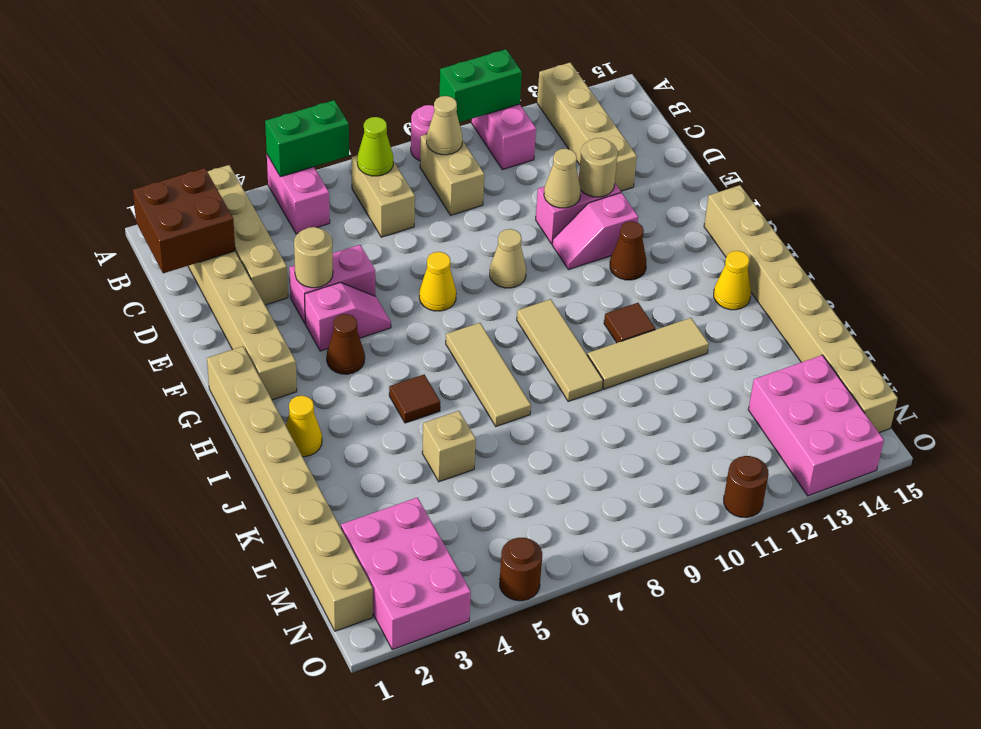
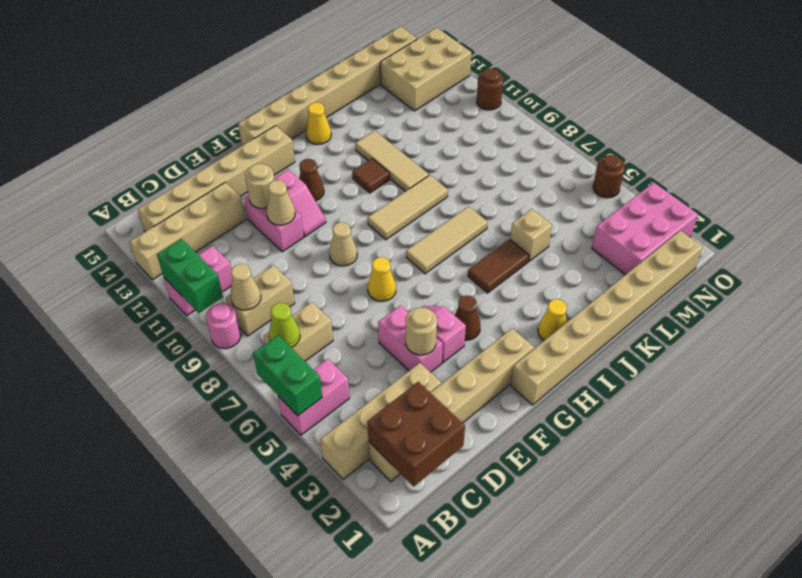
none -> tan brick B14:G14 level 1
brown tile I5 level 1 -> brown tile I5:J5 level 1
pink brick M13:O14 level 1 -> tan brick M13:O14 level 1

